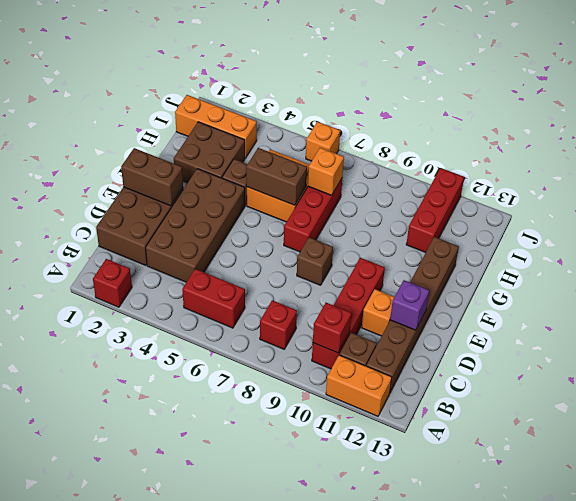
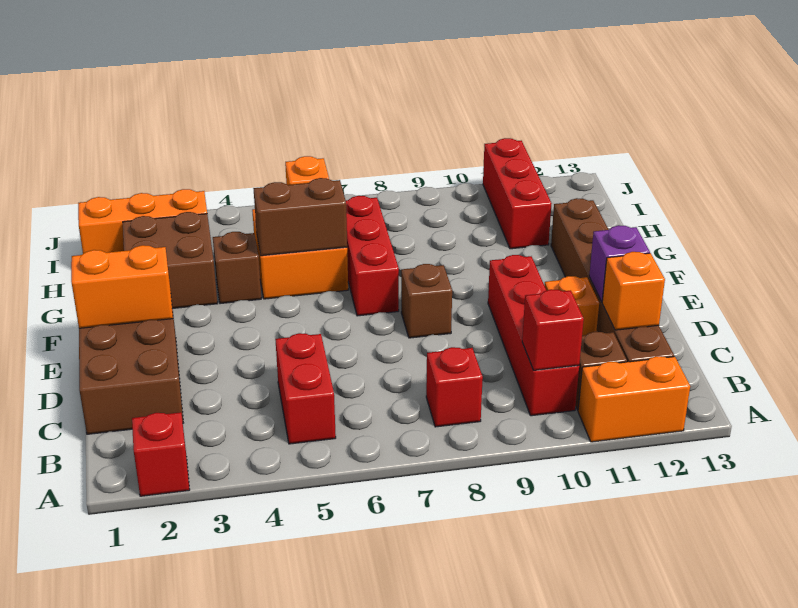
red brick B5:B6 level 1 -> red brick B5:C5 level 1
brown brick C3:F4 level 1 -> none
brown brick E1:E2 level 2 -> orange brick E1:E2 level 2
orange brick H7 level 2 -> orange brick C12 level 2

